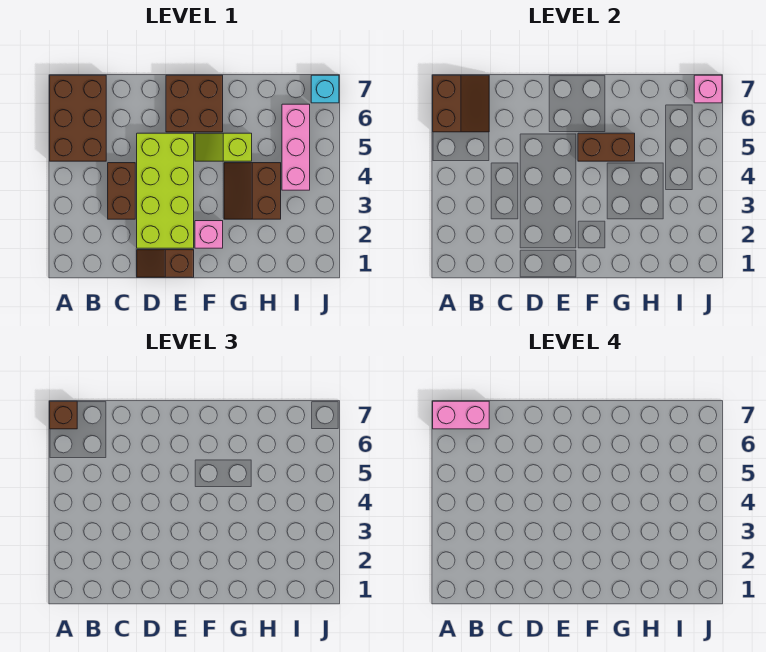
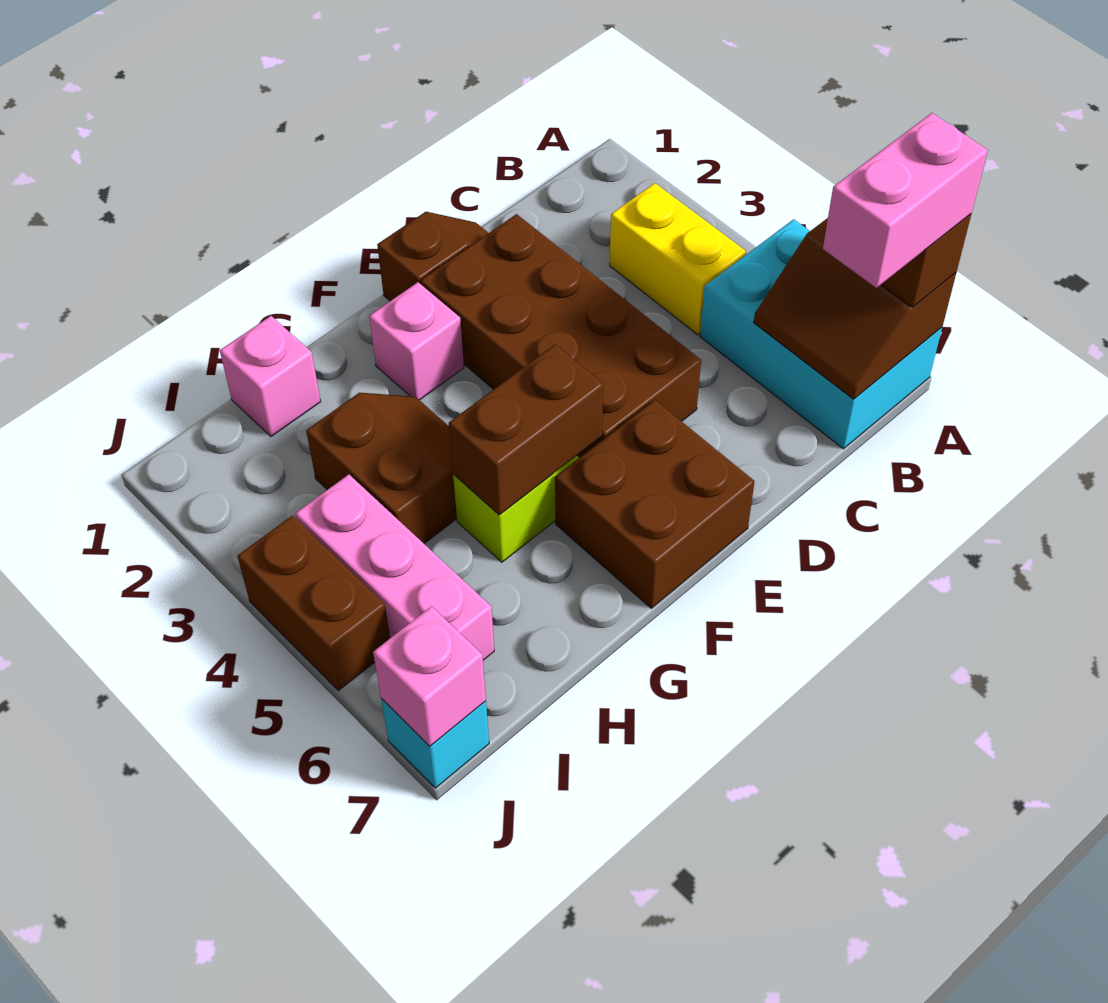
brown brick A5:B7 level 1 -> cyan brick A5:B7 level 1
none -> yellow brick B3:B4 level 1
brown brick C3:C4 level 1 -> brown brick J4:J5 level 1
lime brick D2:E5 level 1 -> brown brick D2:E5 level 1
none -> pink brick H1 level 1

